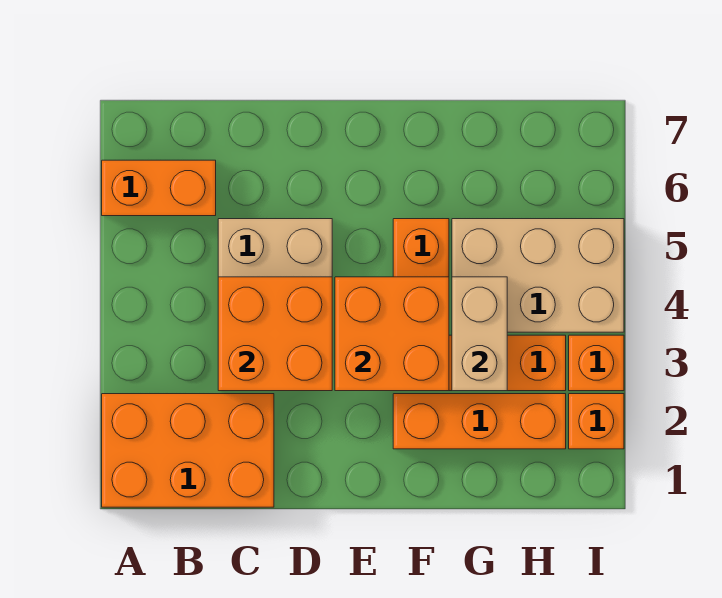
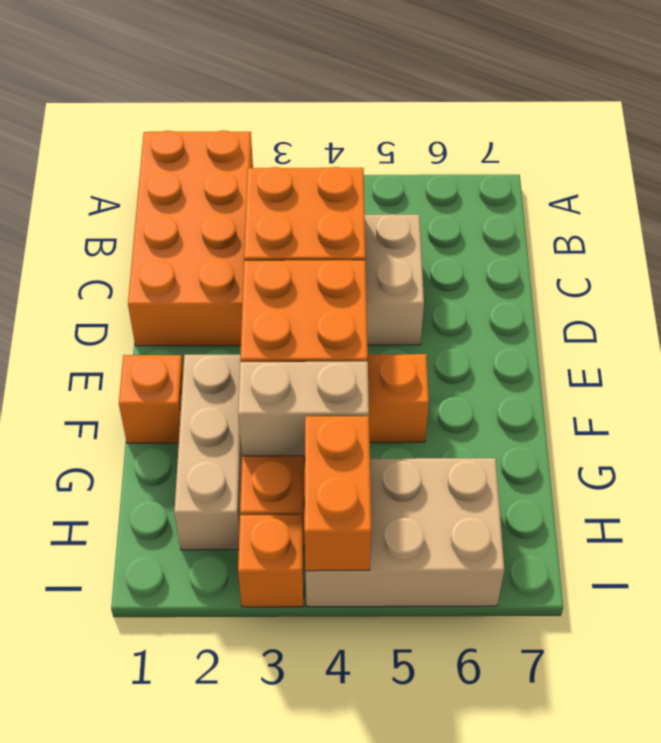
orange brick A1:C2 level 1 -> orange brick A1:D2 level 1
orange brick A6:B6 level 1 -> orange brick H4:I4 level 2
orange brick F2:H2 level 1 -> tan brick F2:H2 level 1
tan brick G4:I5 level 1 -> tan brick H4:I6 level 1
orange brick I2 level 1 -> orange brick F1 level 1

